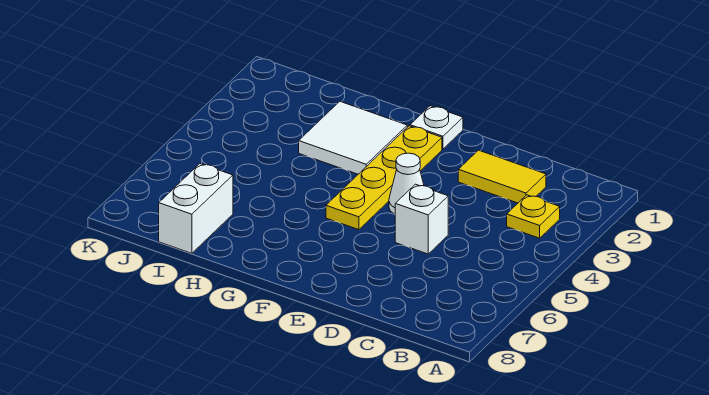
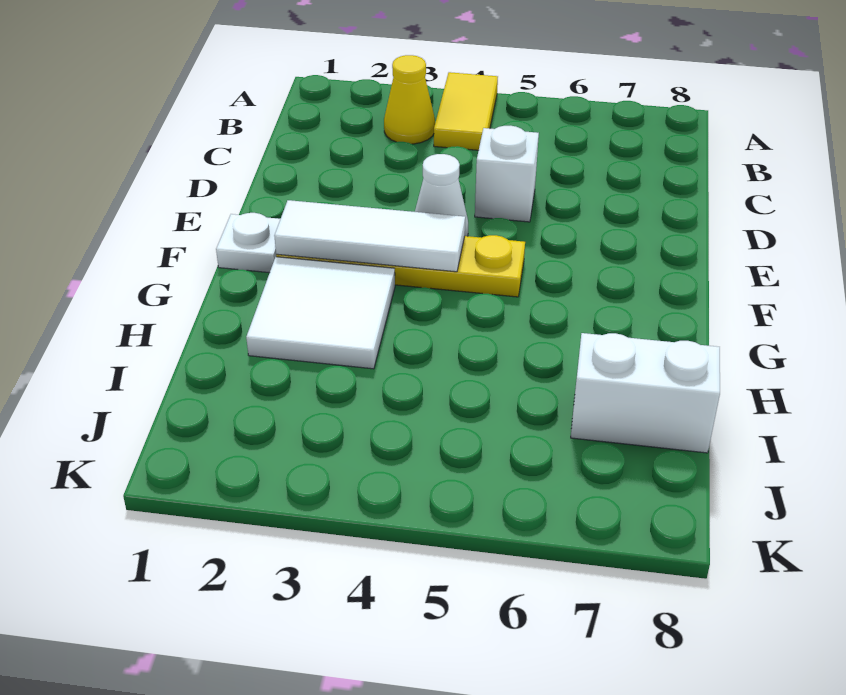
yellow plate B3 level 1 -> yellow cone B3 level 1
yellow tile C2:D2 level 1 -> yellow tile A4:B4 level 1
none -> white tile F2:F4 level 2

